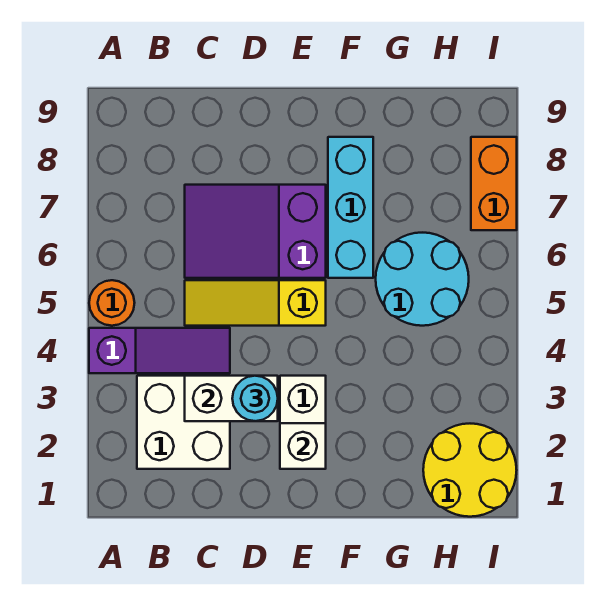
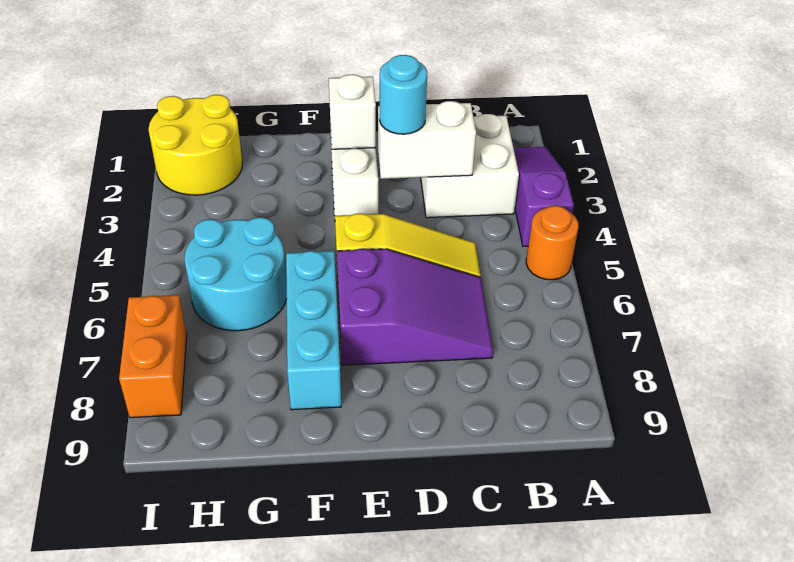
purple slope A4:C4 level 1 top A -> purple slope A2:A4 level 1 top 4

